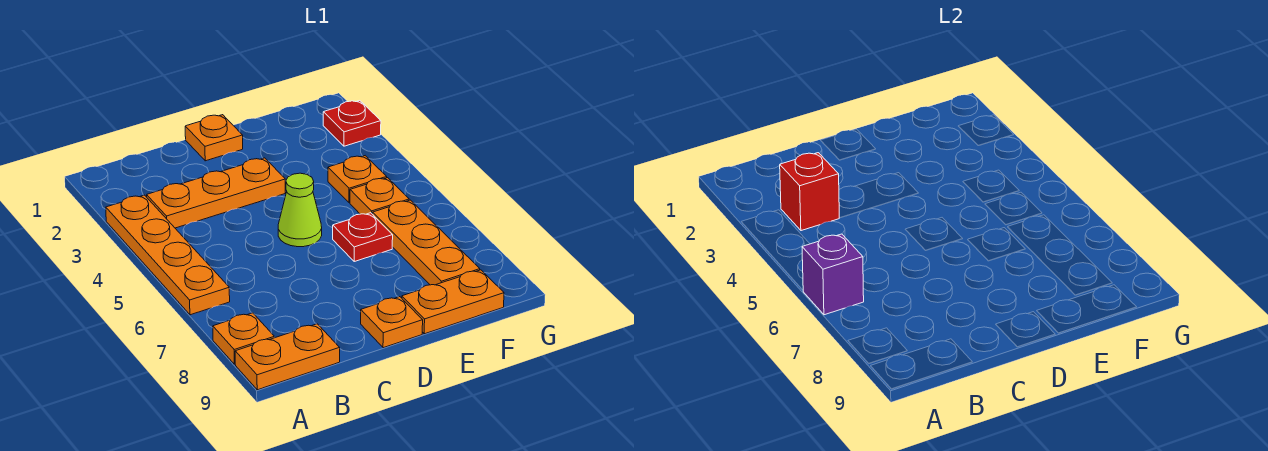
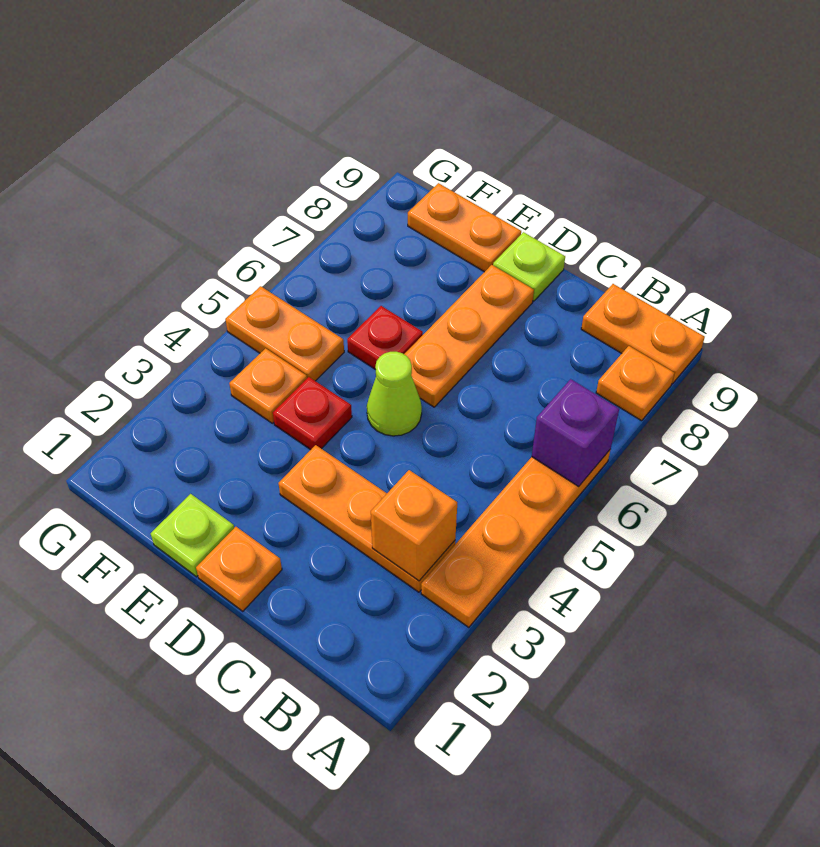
red brick B3 level 2 -> orange brick B3 level 2
orange plate D9 level 1 -> lime plate D9 level 1
none -> lime plate E1 level 1
orange plate F5 level 1 -> orange plate F5:G5 level 1
orange plate F6:F8 level 1 -> orange plate D6:D8 level 1
red plate G2 level 1 -> red plate E4 level 1

